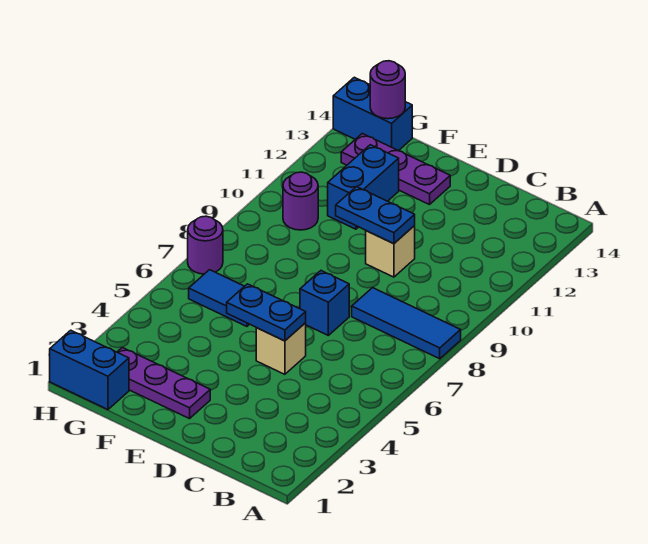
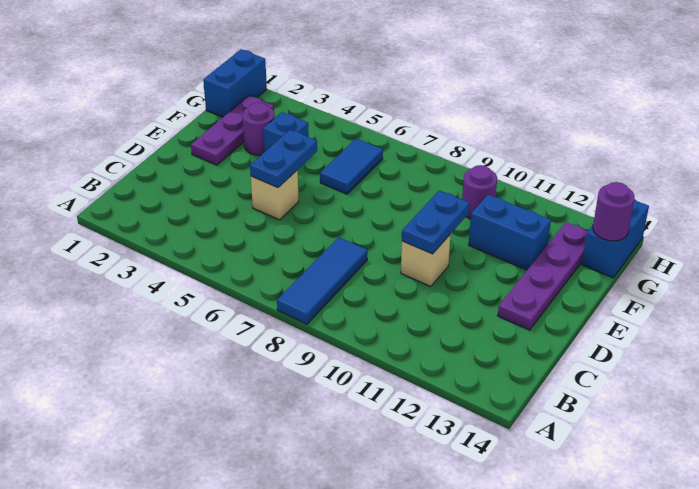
blue brick D7 level 1 -> blue brick F4 level 1
purple plate E13:G13 level 1 -> purple plate D13:G13 level 1
purple round brick H7 level 1 -> purple round brick F3 level 1

